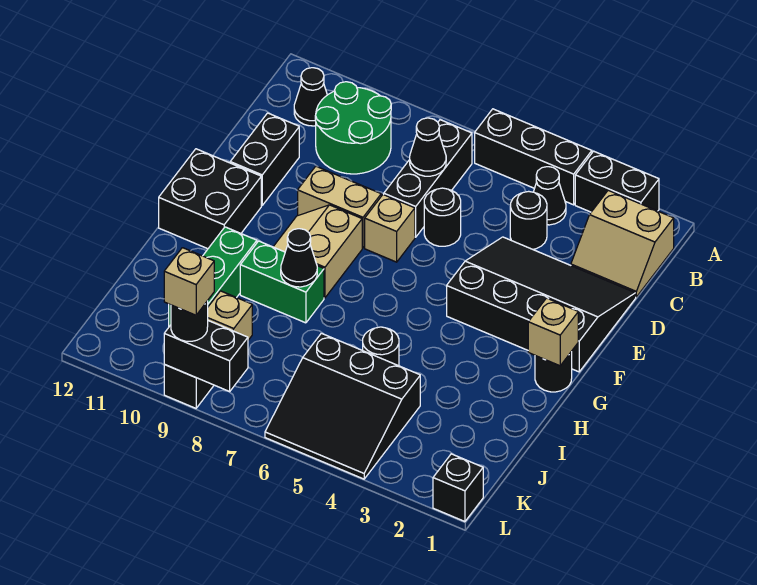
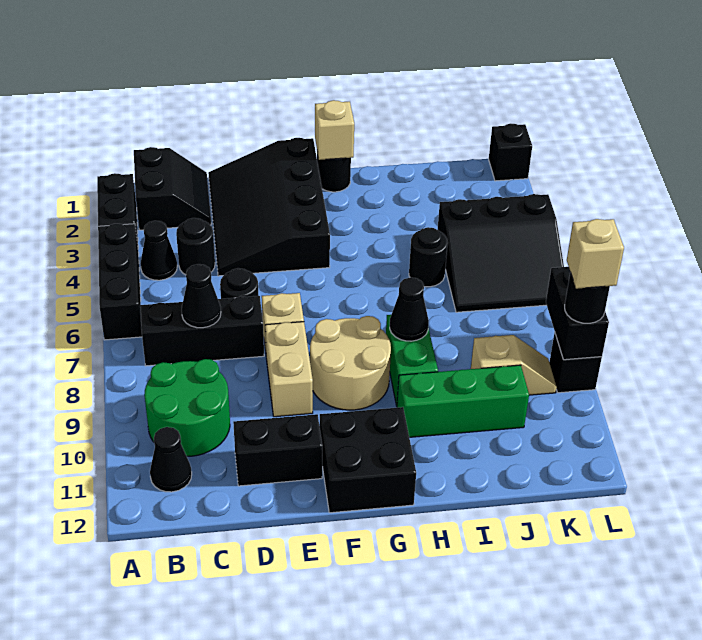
tan slope B1:C2 level 1 top B -> black slope B1:C2 level 1 top B
tan slope F8:G9 level 1 top 8 -> tan round brick F8:G9 level 1
black slope J4:L6 level 1 top J -> black slope J4:L6 level 1 top 4

